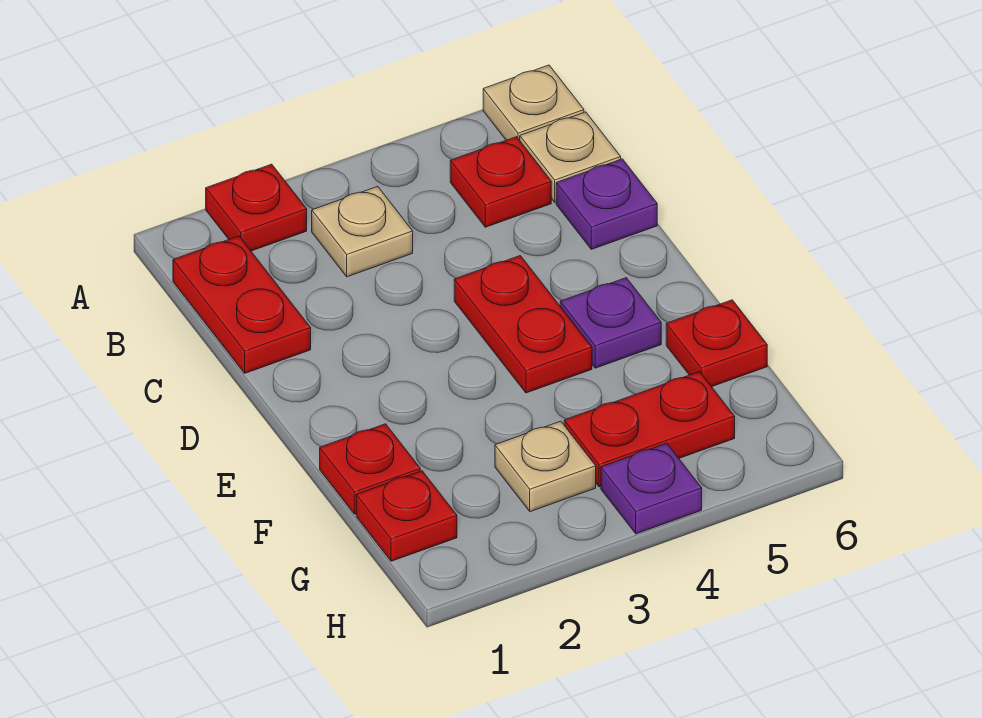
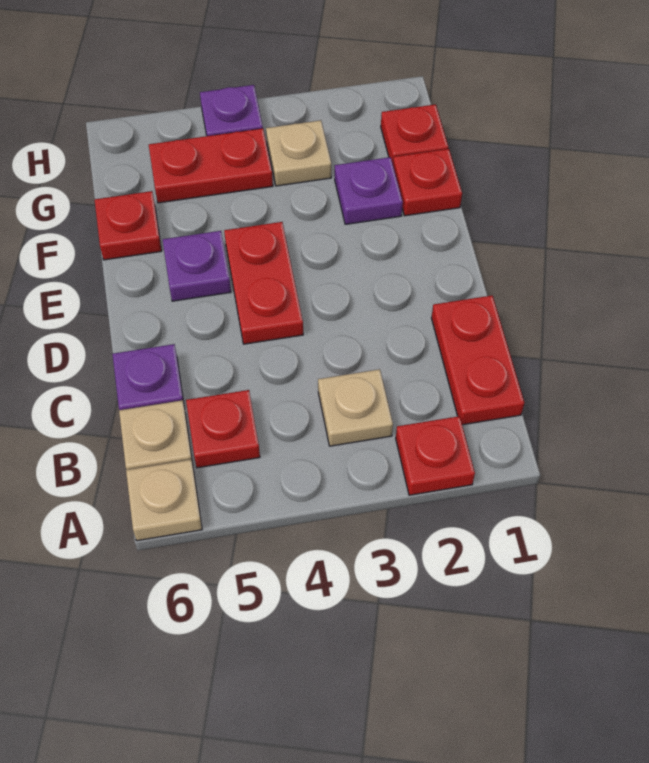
none -> purple plate F2 level 1

